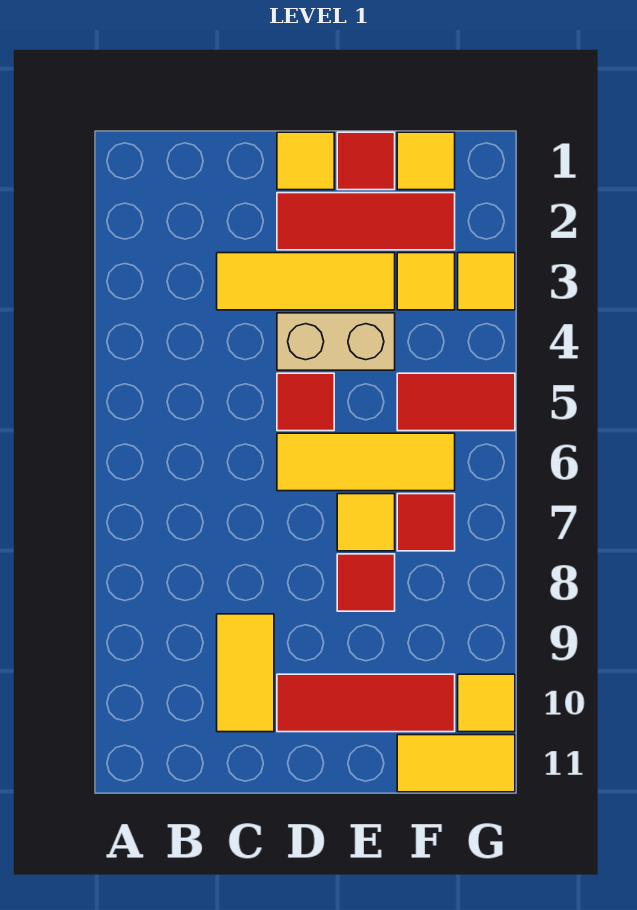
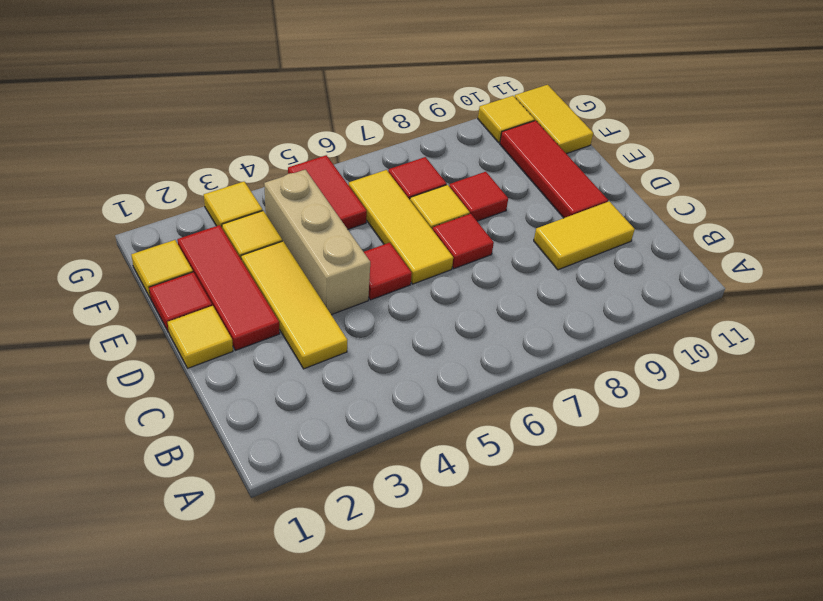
tan brick D4:E4 level 1 -> tan brick D4:F4 level 1
none -> red tile D7 level 1

